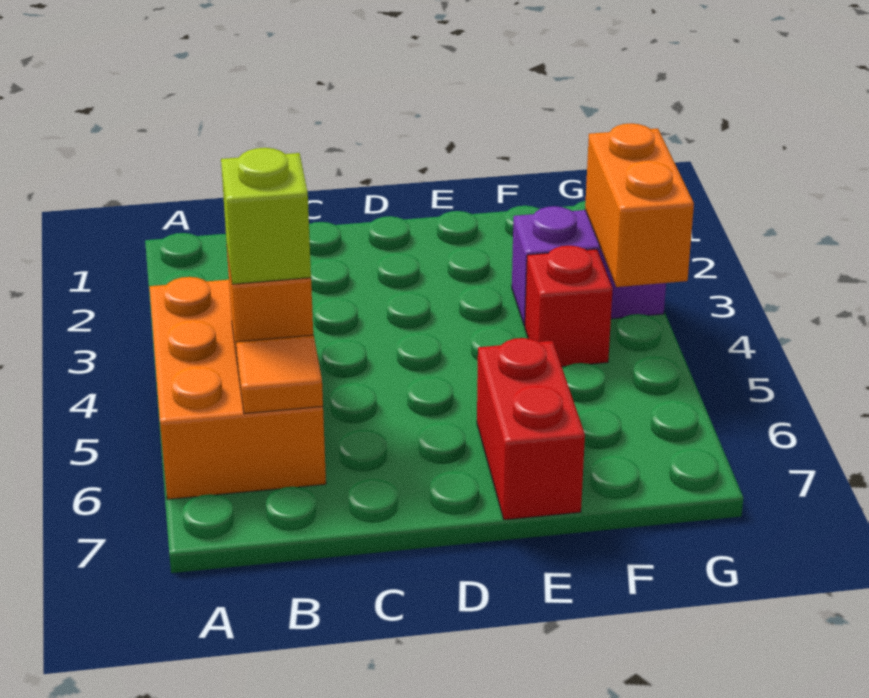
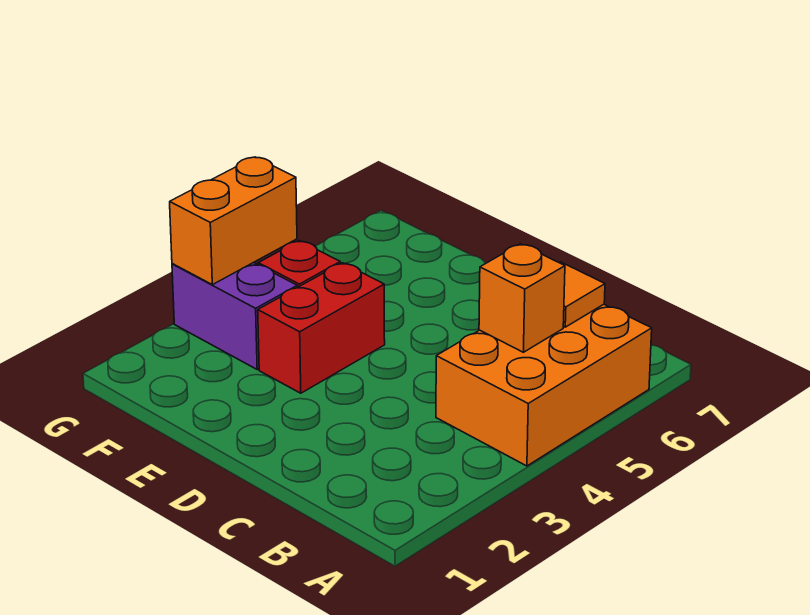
lime brick B5 level 3 -> none
red brick E6:E7 level 1 -> red brick E3:E4 level 1

